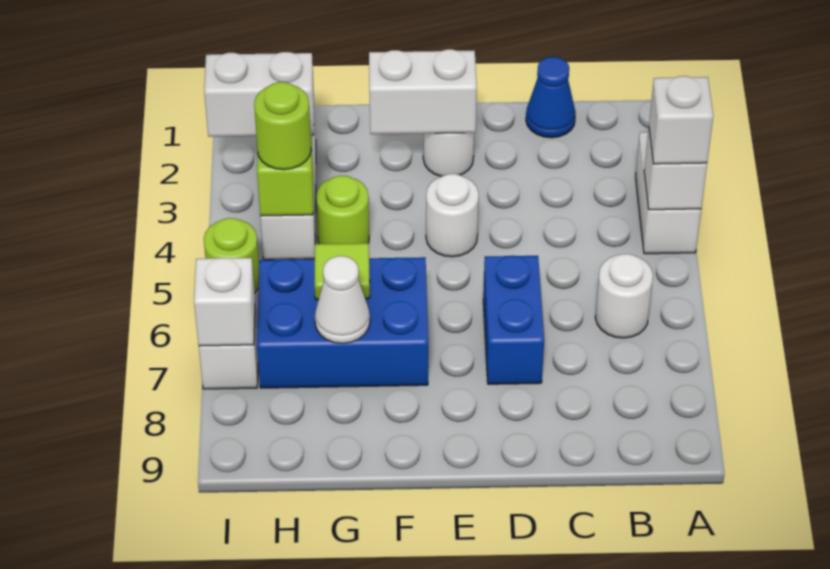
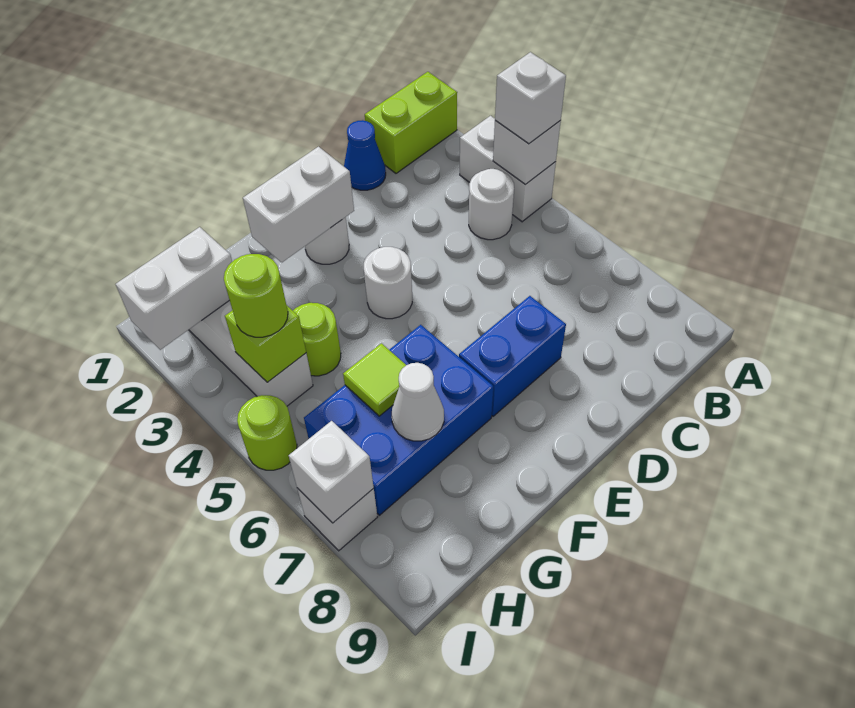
none -> lime brick A1:B1 level 1
white round brick B6 level 1 -> white round brick B4 level 1
blue brick D6:D7 level 1 -> blue brick D7:E7 level 1

